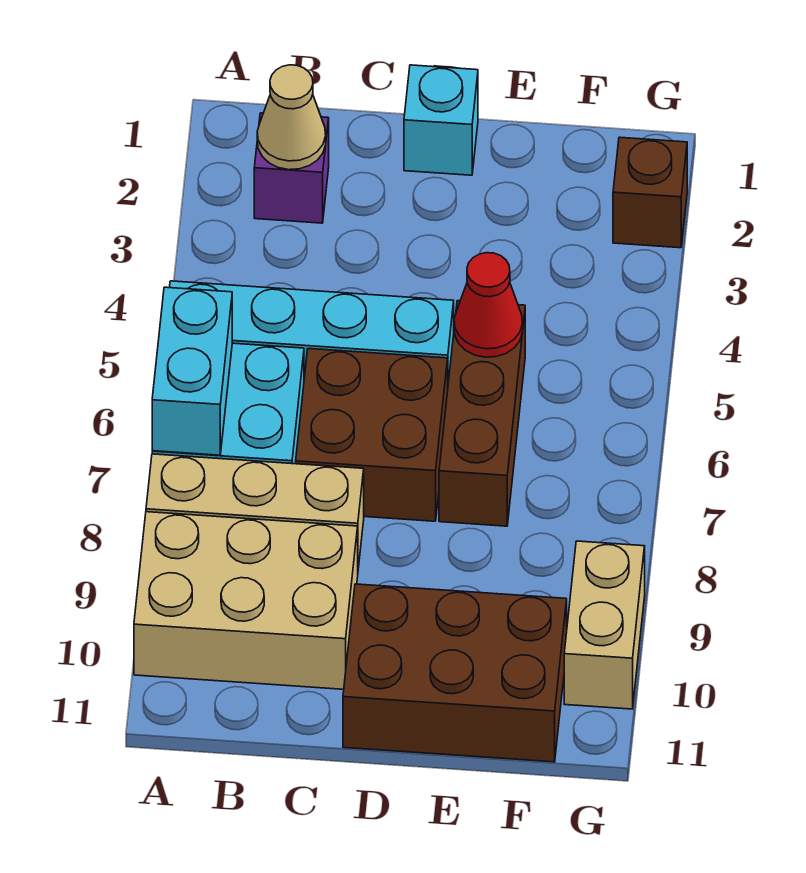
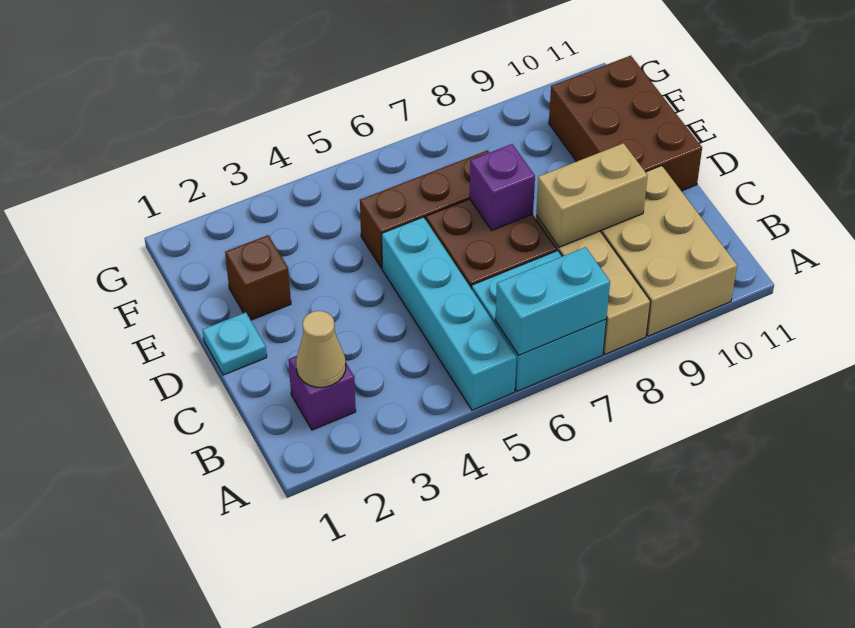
cyan brick D1 level 1 -> cyan plate D1 level 1
none -> purple brick D7 level 2
red cone E5 level 2 -> none
brown brick G2 level 1 -> brown brick E2 level 1
tan brick G9:G10 level 1 -> tan brick C8:C9 level 2

